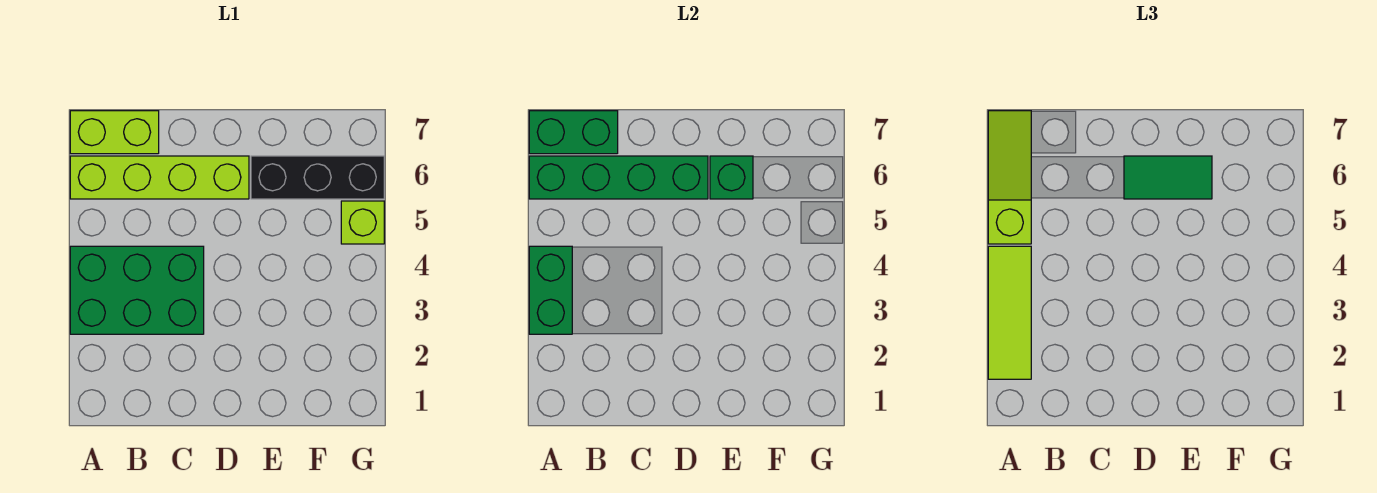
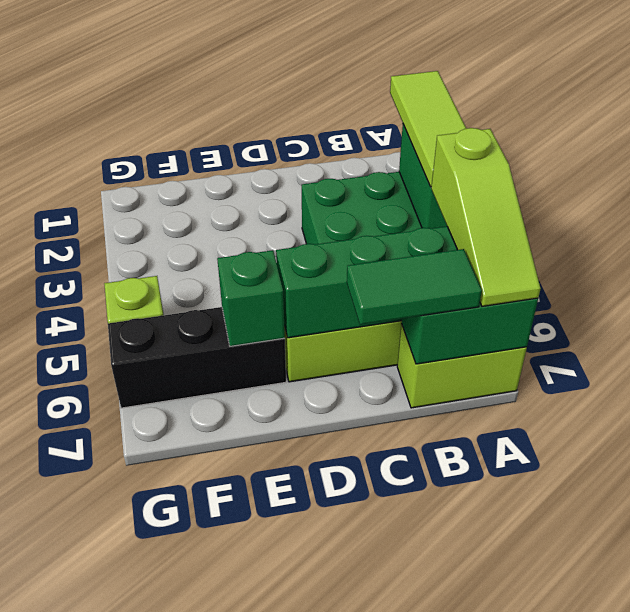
green tile D6:E6 level 3 -> green tile B7:C7 level 3

